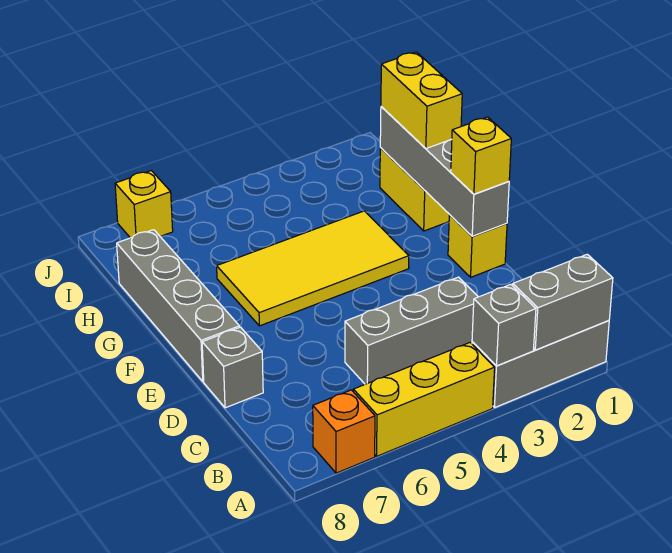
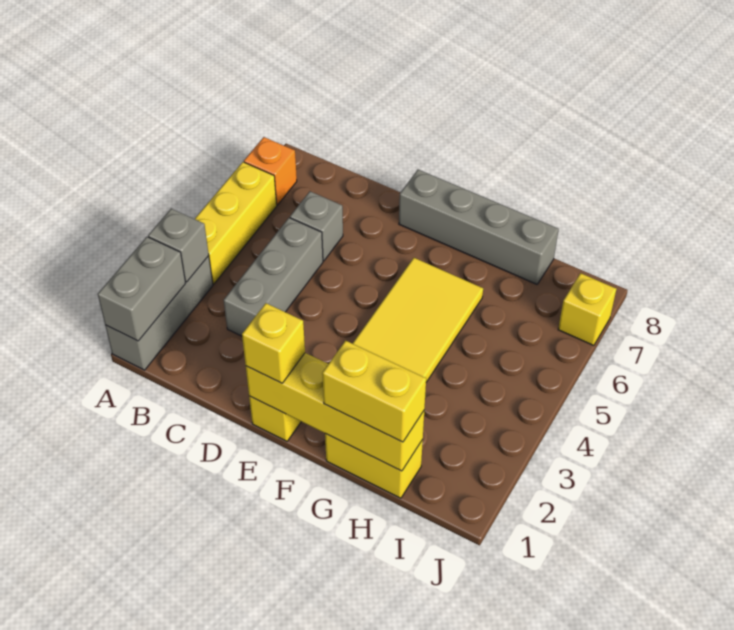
grey brick D8 level 1 -> grey brick C6 level 1
grey brick E1:H1 level 2 -> yellow brick E1:H1 level 2

